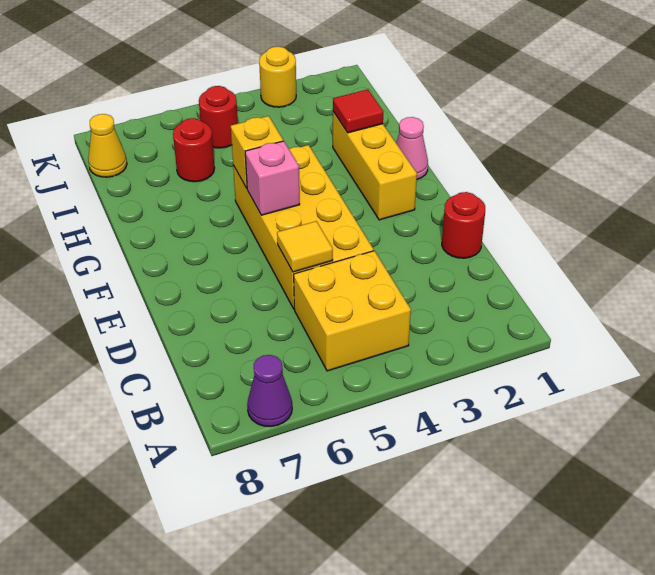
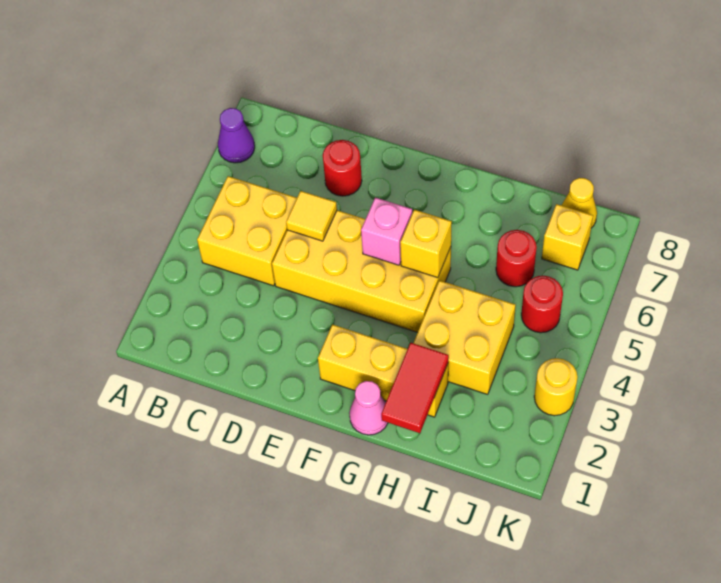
red round brick D1 level 1 -> red round brick D7 level 1
red tile H2 level 2 -> red tile H1:H2 level 2
none -> yellow brick H3:I4 level 1
none -> yellow brick J7 level 1

